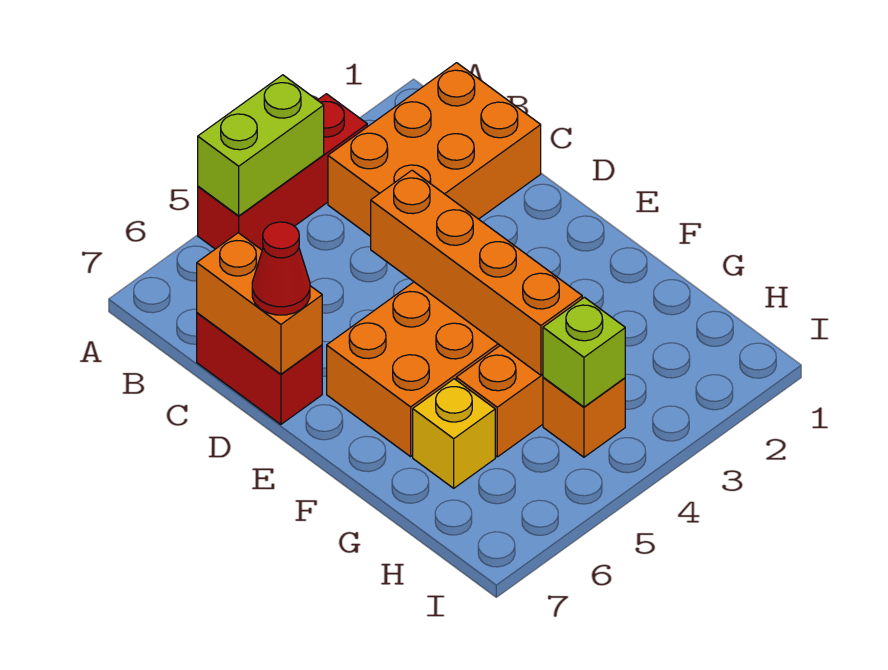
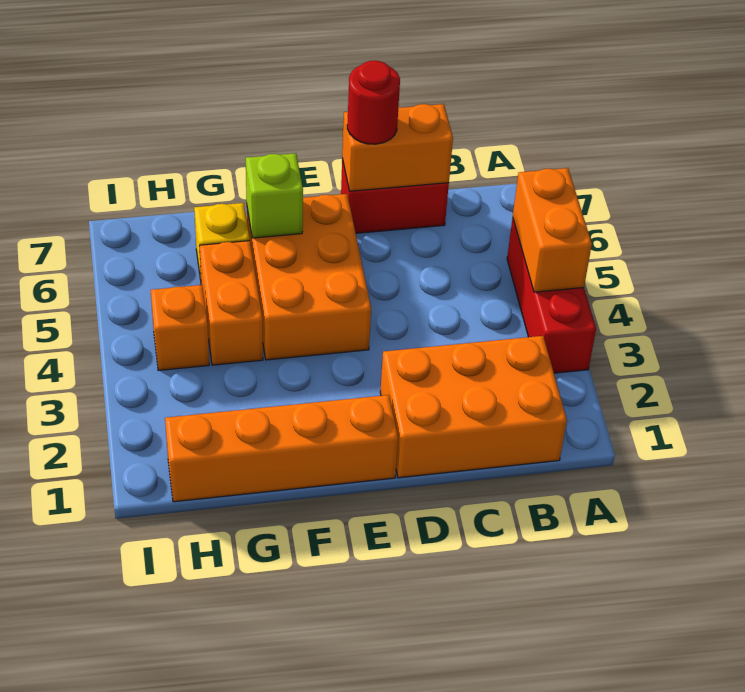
lime brick A4:A5 level 2 -> orange brick A4:A5 level 2
orange brick B1:C3 level 1 -> orange brick B1:D2 level 1
orange brick D4:G4 level 2 -> orange brick E1:H1 level 1
red cone D7 level 3 -> red round brick D7 level 3
lime brick H4 level 2 -> lime brick F6 level 2

